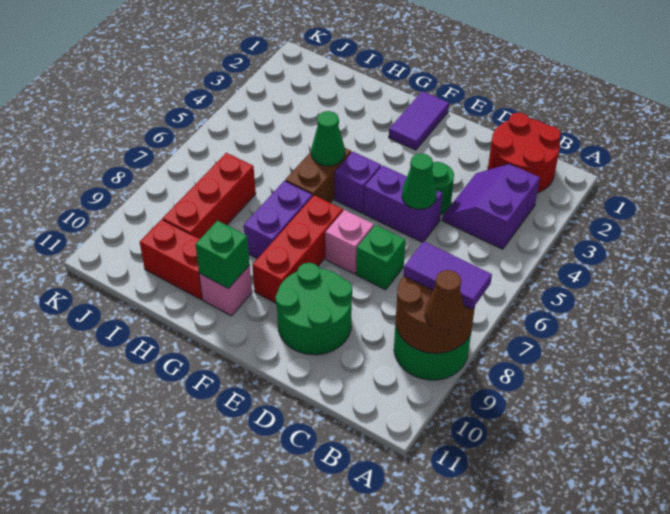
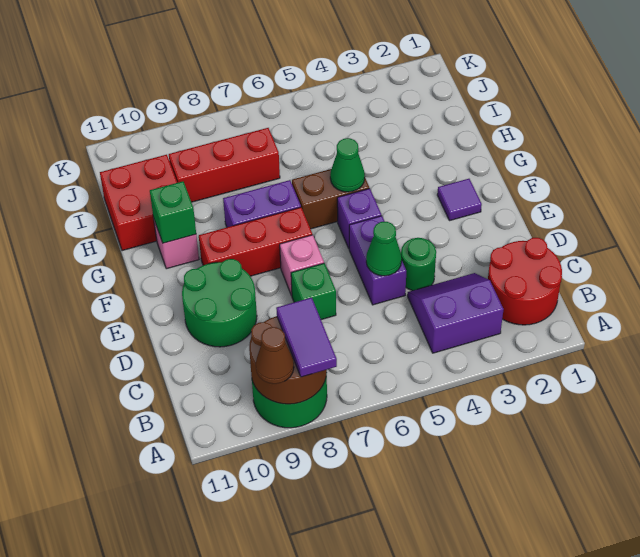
purple tile F1:F2 level 1 -> purple tile F2 level 1
red brick H10:I10 level 1 -> red brick H10:I11 level 1

